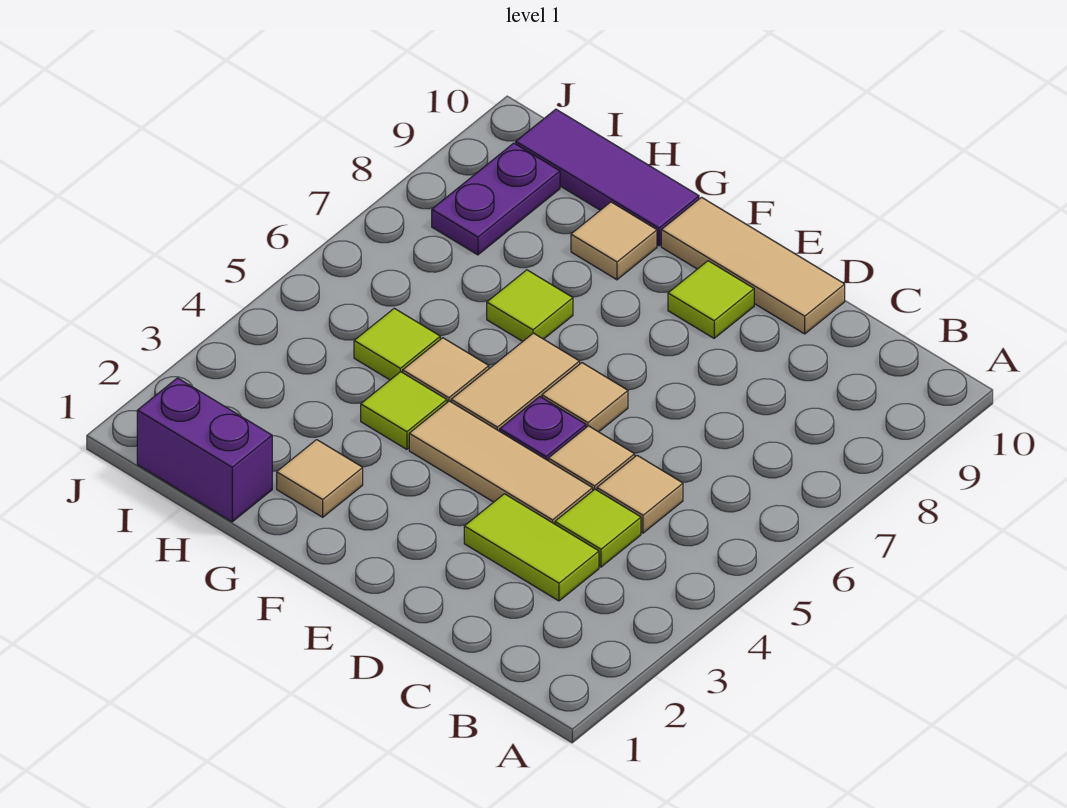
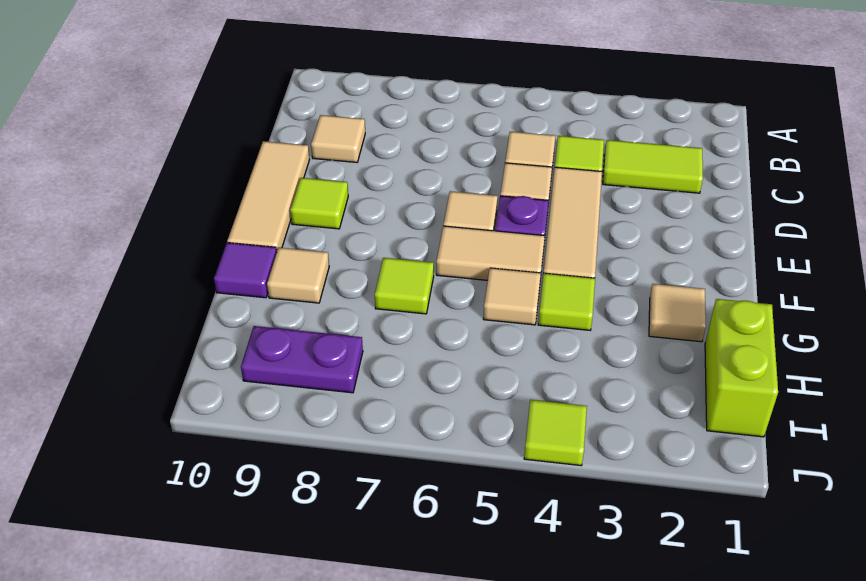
lime tile C3:D3 level 1 -> lime tile C2:C3 level 1
none -> tan tile C9 level 1
purple tile G10:I10 level 1 -> purple tile G10 level 1
purple brick H1:I1 level 1 -> lime brick H1:I1 level 1
lime tile H5 level 1 -> lime tile J4 level 1

